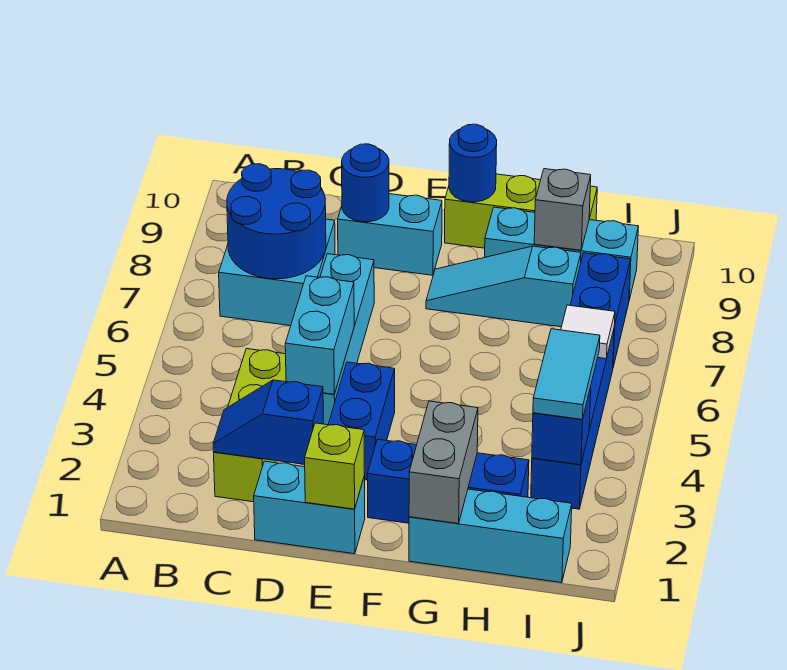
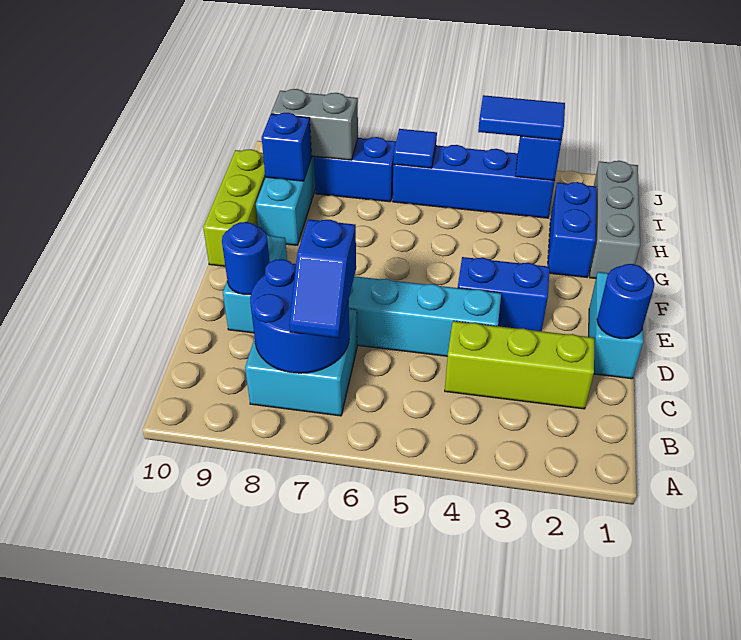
blue slope C2:D2 level 2 top D -> blue slope B7:C7 level 3 top C
cyan brick D4:D5 level 2 -> none
lime brick E1 level 2 -> none
blue brick F2:H2 level 1 -> blue brick G2:H2 level 1
cyan slope F8:H8 level 1 top H -> none
blue round brick F10 level 2 -> blue round brick D1 level 2
cyan brick G1:I1 level 1 -> grey brick G1:I1 level 1
grey brick G1:G2 level 2 -> grey brick I8:I9 level 2
grey brick H9 level 2 -> blue brick H9 level 2
cyan tile I3:I4 level 3 -> blue tile I3:I4 level 3
white tile I6 level 2 -> blue tile I6 level 2

